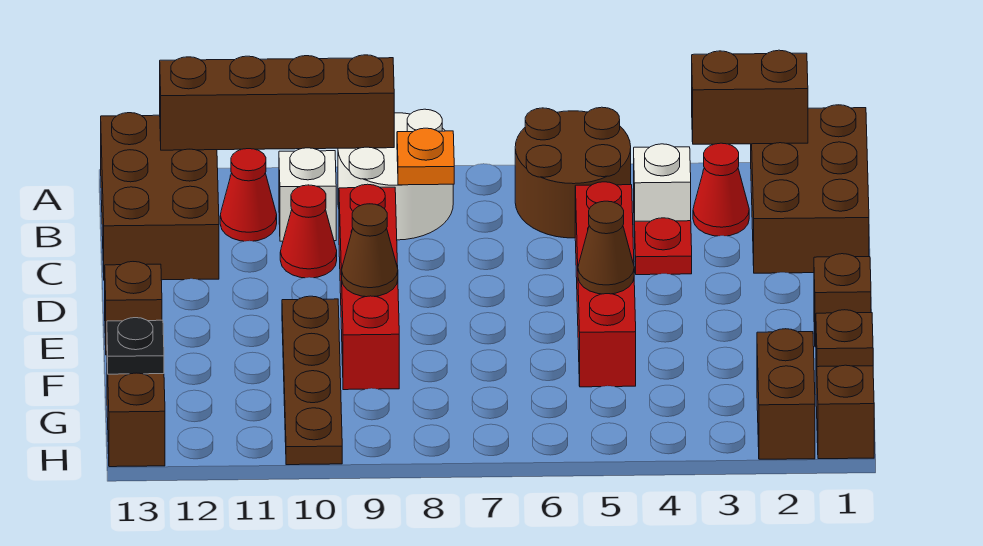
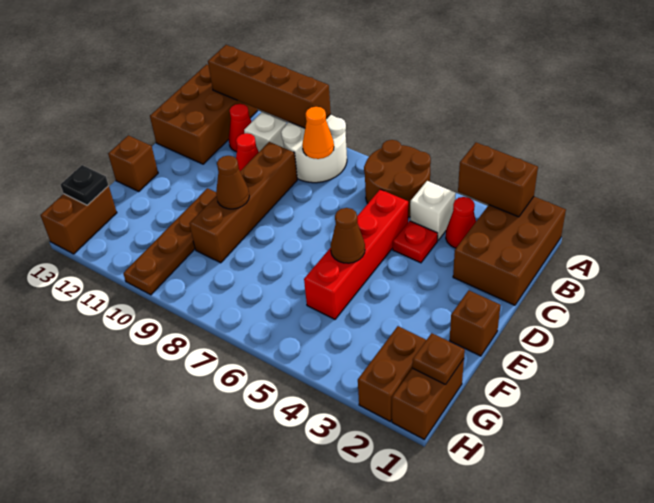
orange plate B8 level 2 -> orange cone B8 level 2
red brick C9:F9 level 1 -> brown brick C9:F9 level 1

